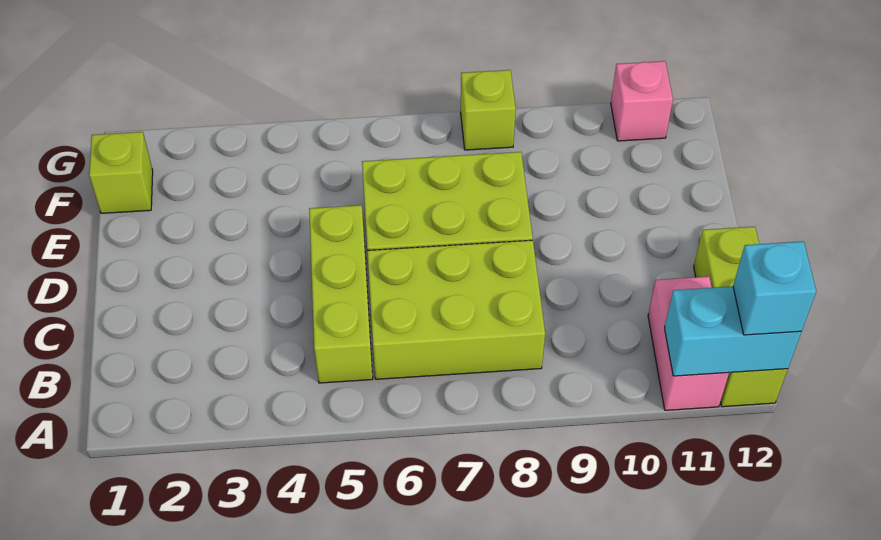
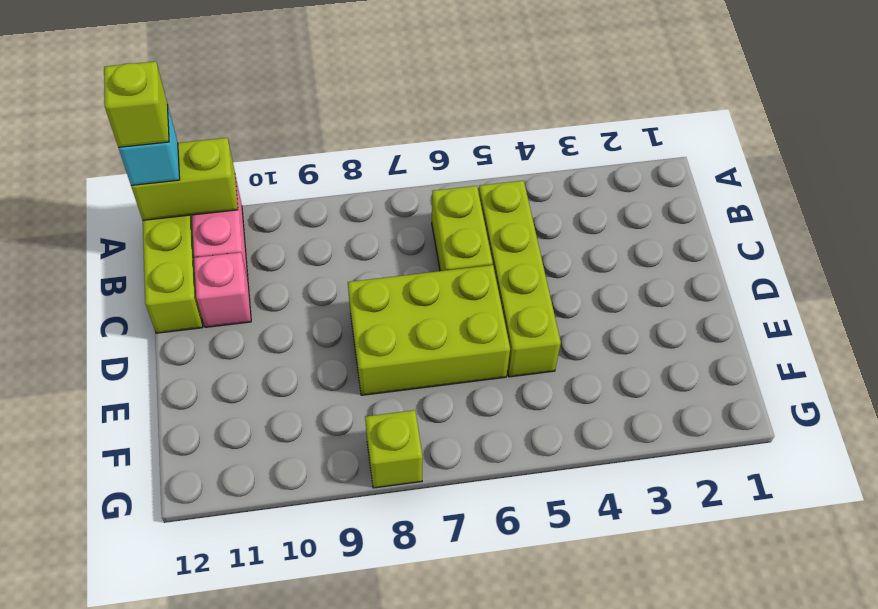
cyan brick A11:A12 level 2 -> lime brick A11:A12 level 2
lime brick B5:D5 level 1 -> lime brick B5:E5 level 1
lime brick B6:C8 level 1 -> lime brick B6:C6 level 1
lime brick F1 level 1 -> lime brick A12 level 4
pink brick G11 level 1 -> pink brick C11 level 1

